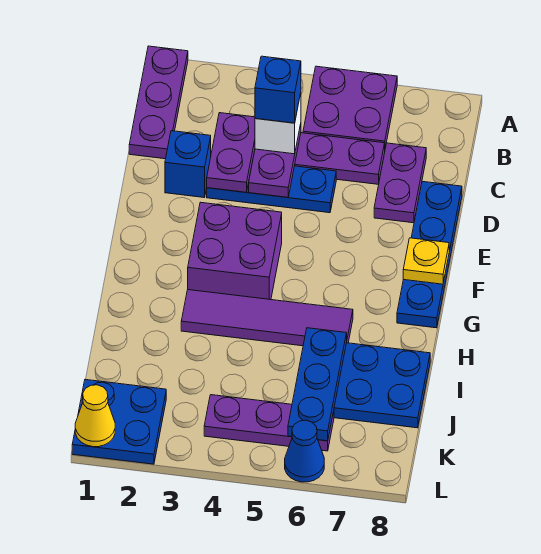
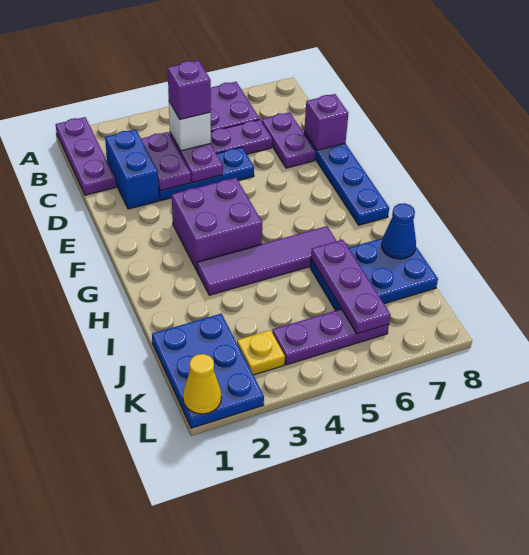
blue brick C4 level 4 -> purple brick C4 level 4
blue brick D2 level 1 -> blue brick C2:D2 level 1
none -> purple brick D8 level 2
yellow plate F8 level 2 -> yellow plate K3 level 1
blue plate I6:K6 level 2 -> purple plate I6:K6 level 2
blue plate K1:L2 level 1 -> blue plate J1:L2 level 1
blue cone L6 level 1 -> blue cone I8 level 2

